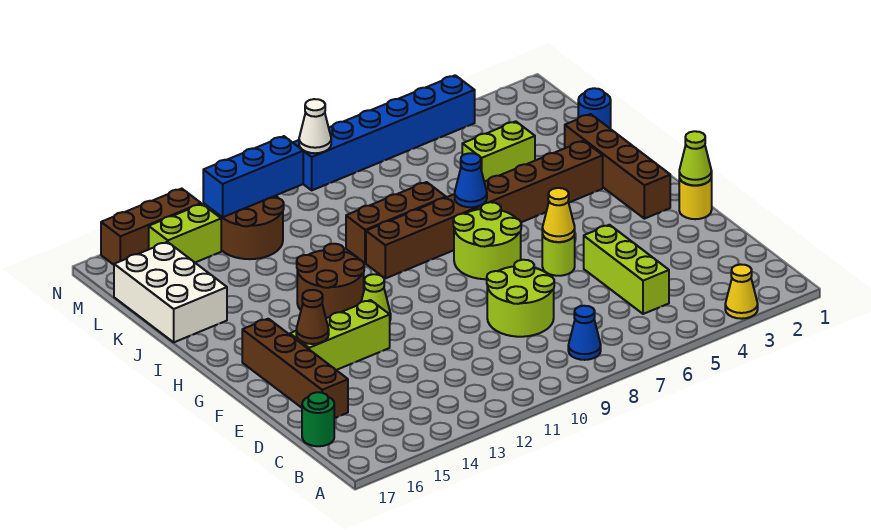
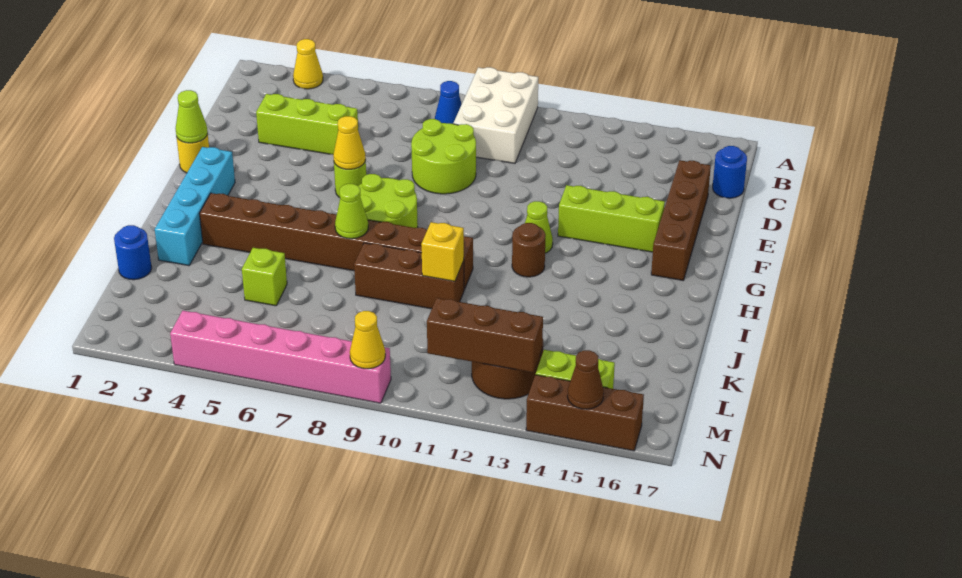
lime brick C5:E5 level 1 -> lime brick D3:D5 level 1
green round brick C17 level 1 -> blue round brick C17 level 1
brown cone F15 level 2 -> brown cone N15 level 2
brown brick G2:J2 level 1 -> cyan brick G2:J2 level 1
brown round brick H12:I13 level 1 -> brown round brick H12 level 1
blue cone I7 level 2 -> lime cone I7 level 2
none -> yellow brick J10 level 2
white brick J16:L17 level 1 -> white brick A9:C10 level 1
lime brick K4:K5 level 1 -> lime brick K5 level 1
blue brick M11:M13 level 2 -> brown brick M11:M13 level 2
blue brick N4:N9 level 1 -> pink brick N4:N9 level 1
white cone N9 level 2 -> yellow cone N9 level 2

